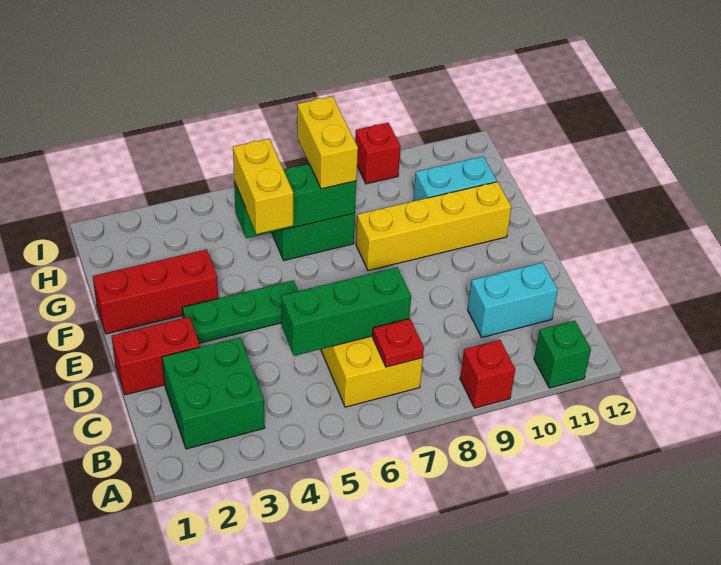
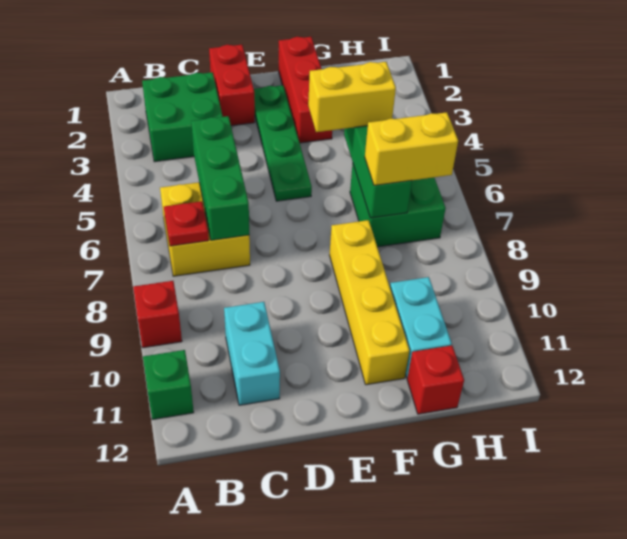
green plate E3:E5 level 1 -> green plate E2:E5 level 1
red brick I9 level 1 -> red brick G12 level 1

